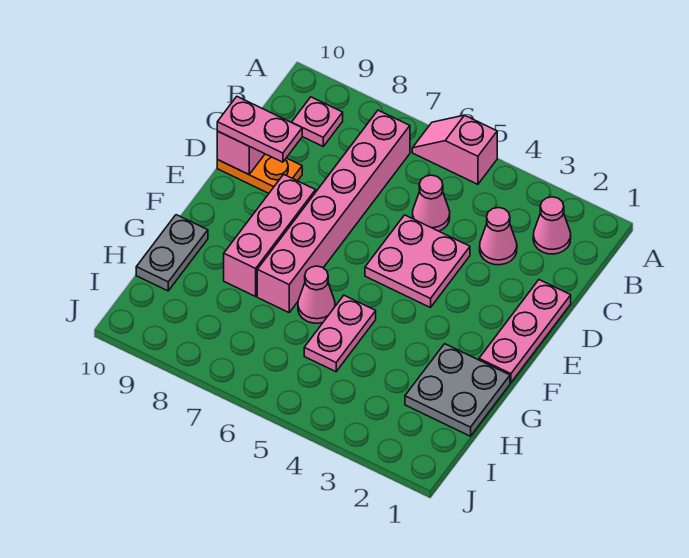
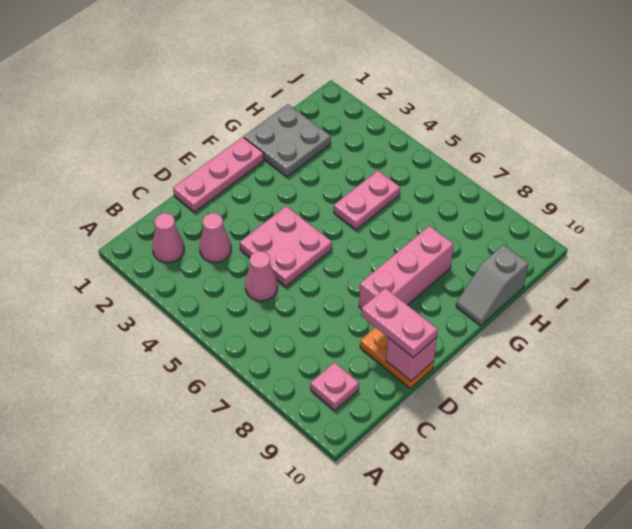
pink slope A5:A6 level 1 top 5 -> none
pink brick B7:G7 level 1 -> none
pink cone G6 level 1 -> none
grey plate G10:H10 level 1 -> grey slope G10:H10 level 1 top H

